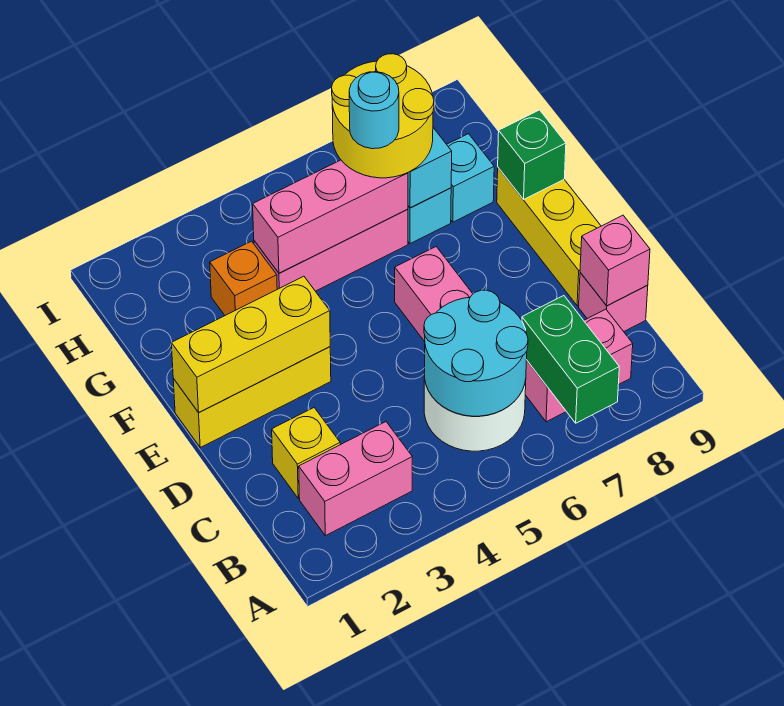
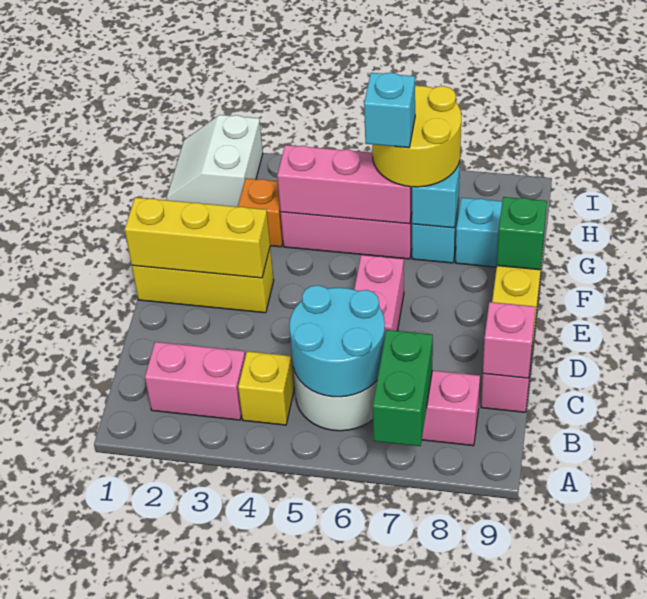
yellow brick C2 level 1 -> yellow brick B4 level 1
cyan round brick G6 level 4 -> cyan brick G6 level 4
none -> white slope H1:I2 level 1 top 2

